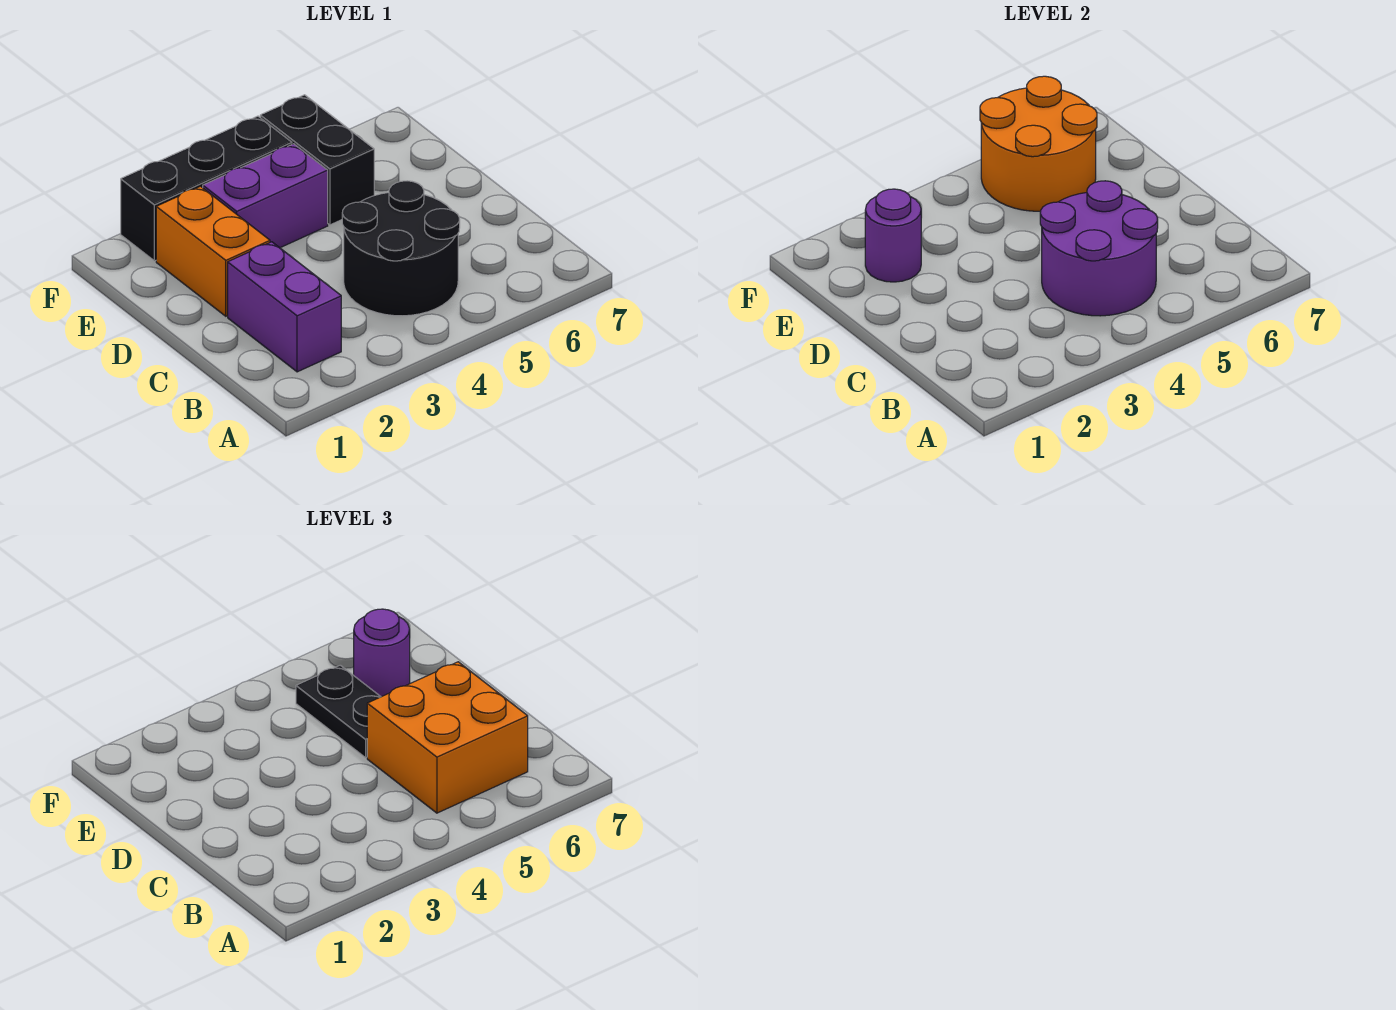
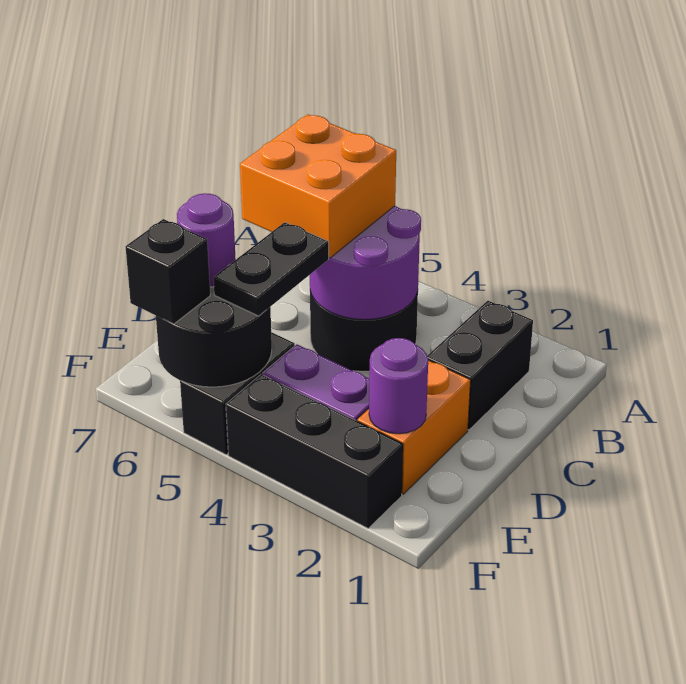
purple brick B2:C2 level 1 -> black brick B2:C2 level 1
orange round brick E5:F6 level 2 -> black round brick E5:F6 level 2
none -> black brick F6 level 3

